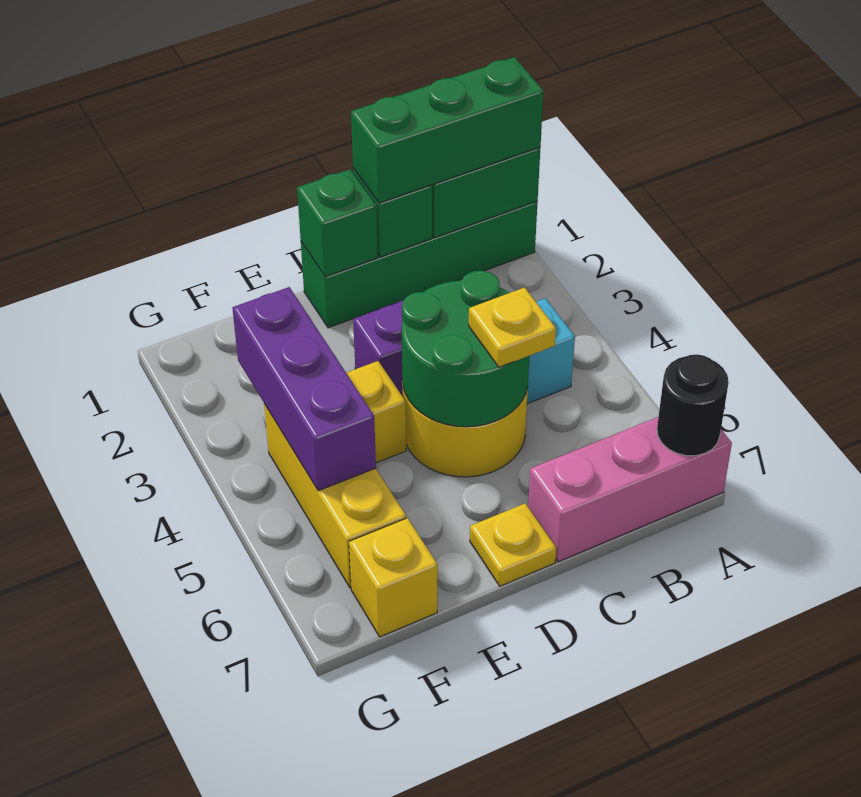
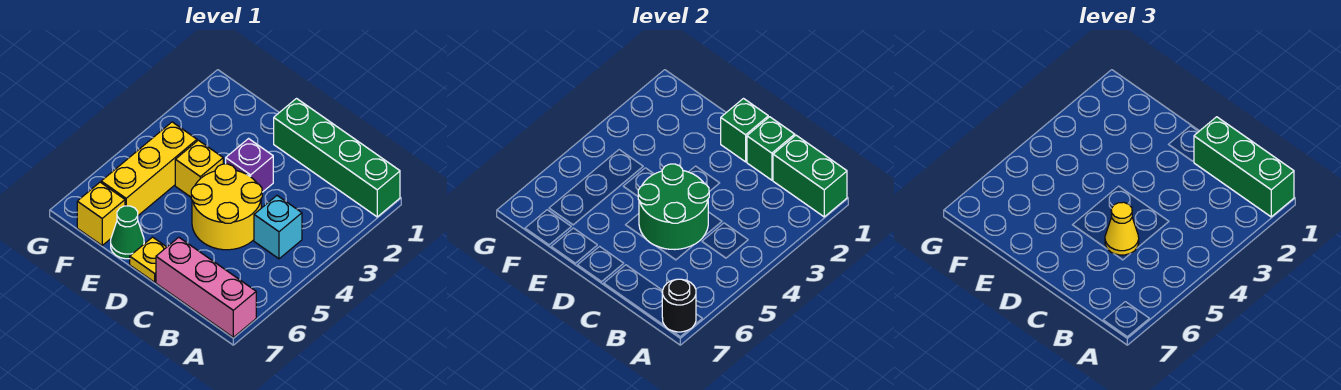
yellow plate C5 level 3 -> yellow cone C5 level 3
none -> green cone E7 level 1
purple brick F3:F5 level 2 -> none

